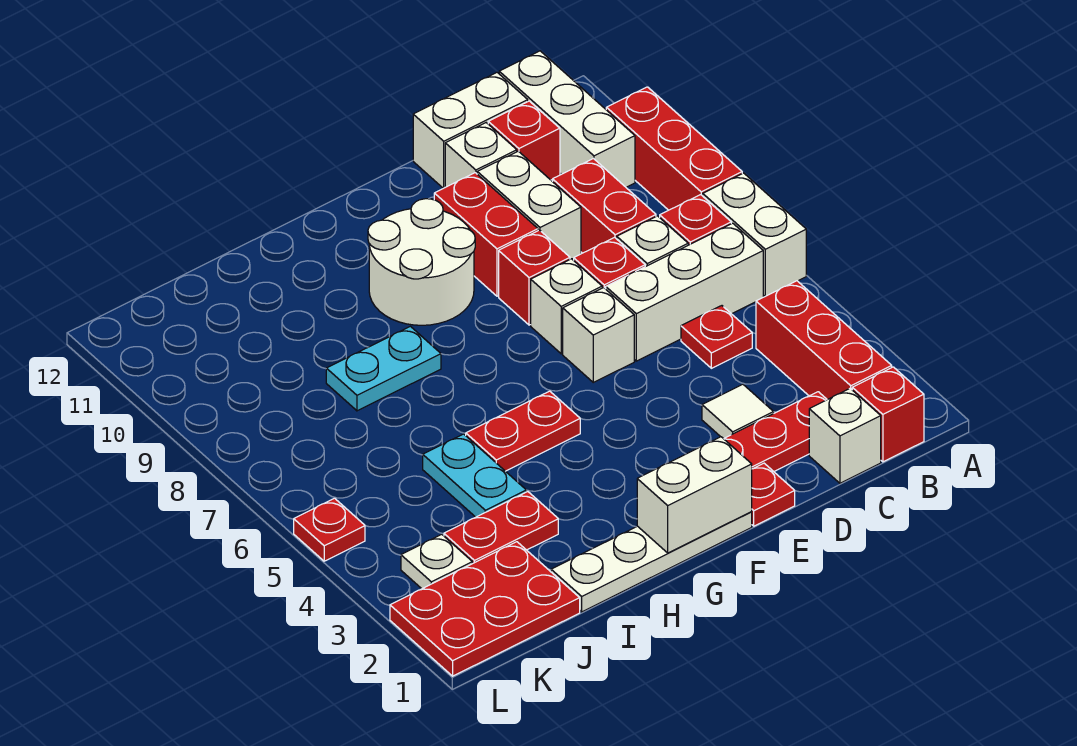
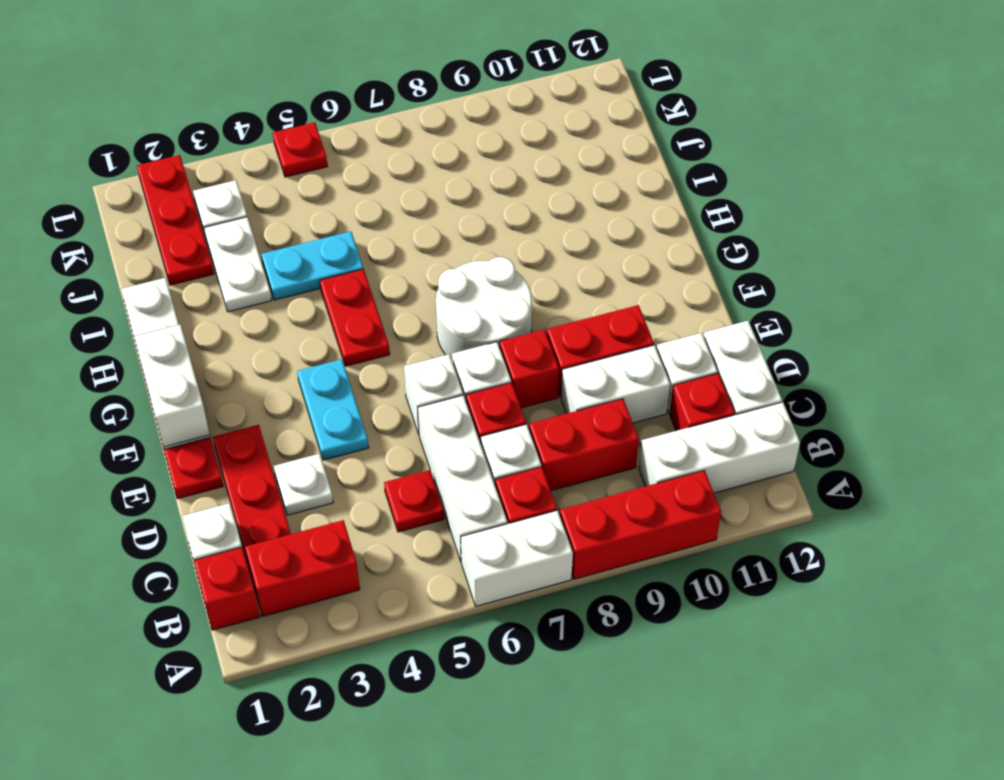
red brick B2:B4 level 1 -> red brick B2:B3 level 1
white tile D3 level 1 -> white plate D3 level 1
white round brick F9:G10 level 1 -> white round brick F7:G8 level 1
cyan plate H8:I8 level 1 -> cyan plate E4:F4 level 1
red plate I3:J3 level 1 -> white plate I3:J3 level 1
red plate J1:L2 level 1 -> red plate J2:L2 level 1

